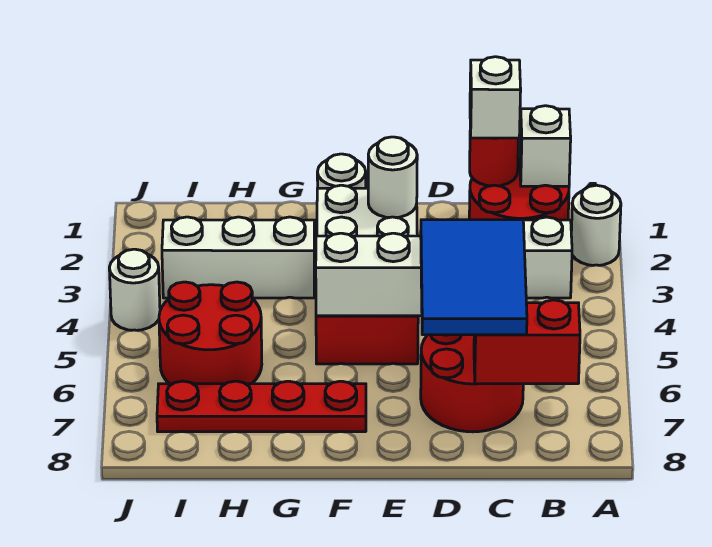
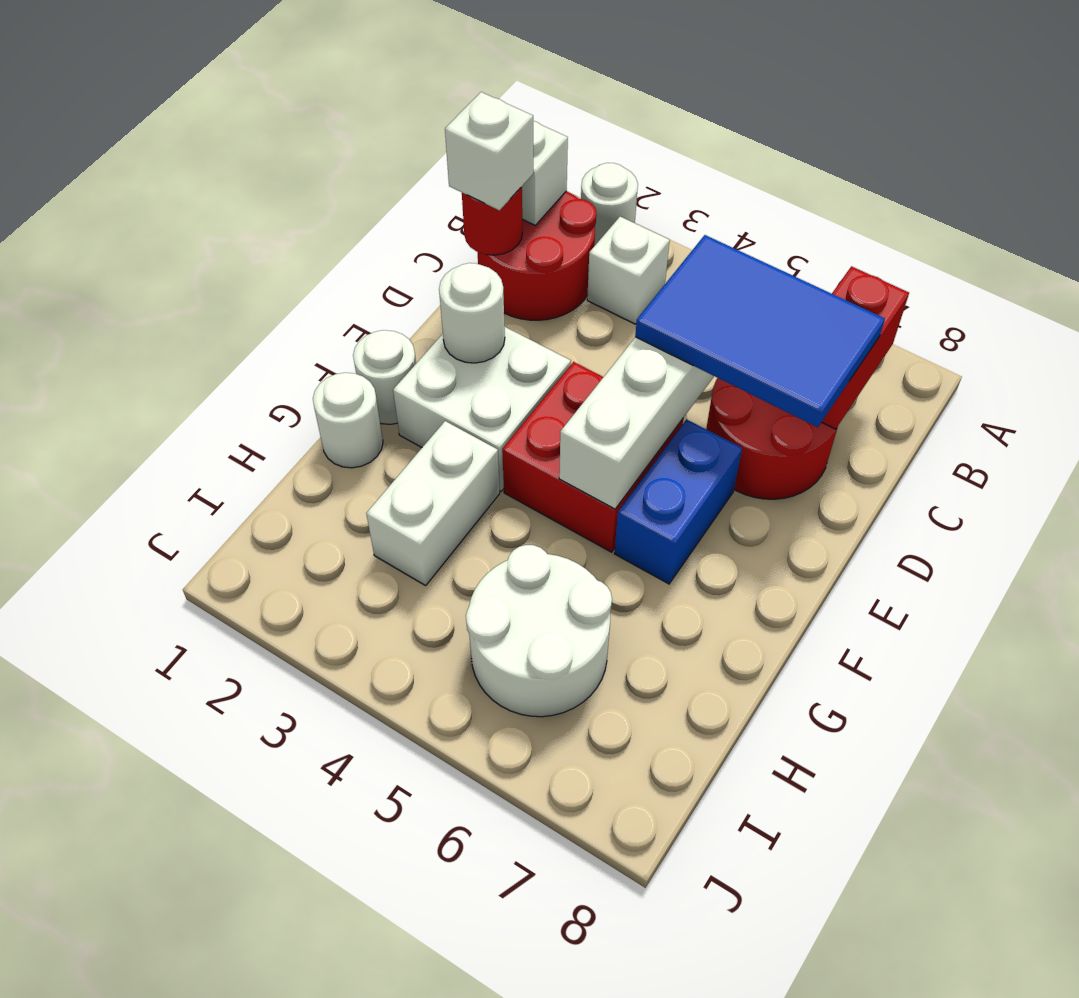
none -> blue brick E6:F6 level 1
red plate F7:I7 level 1 -> none
white brick G3:I3 level 1 -> white brick G3:H3 level 1
red round brick H5:I6 level 1 -> white round brick H5:I6 level 1
white round brick J4 level 1 -> white round brick G1 level 1

